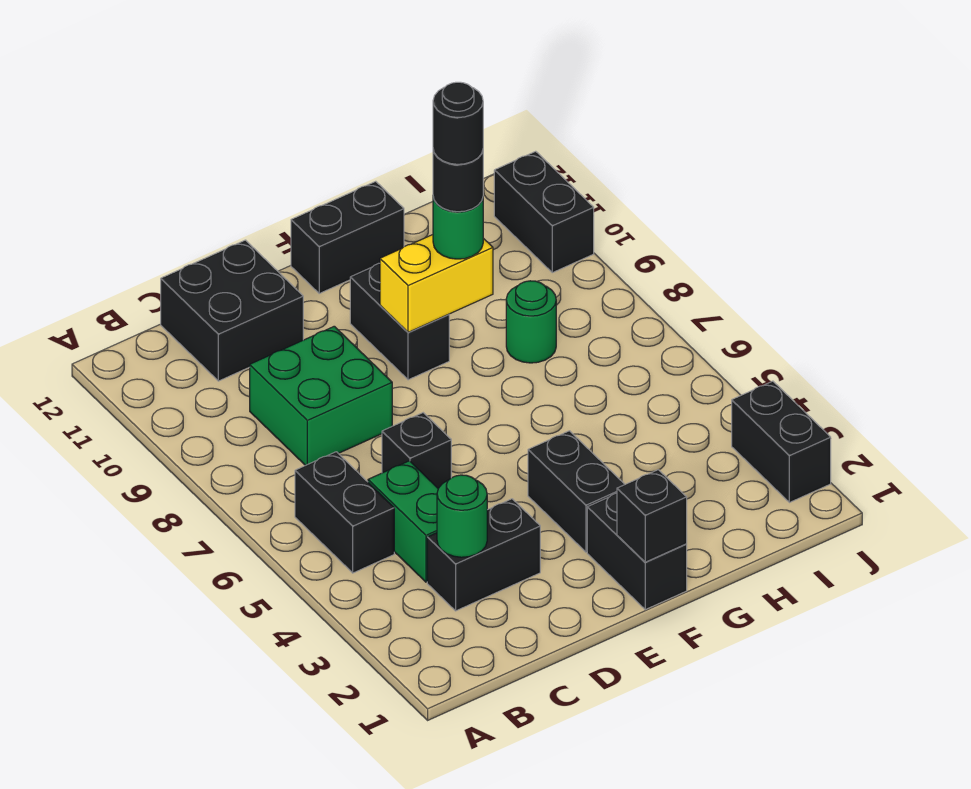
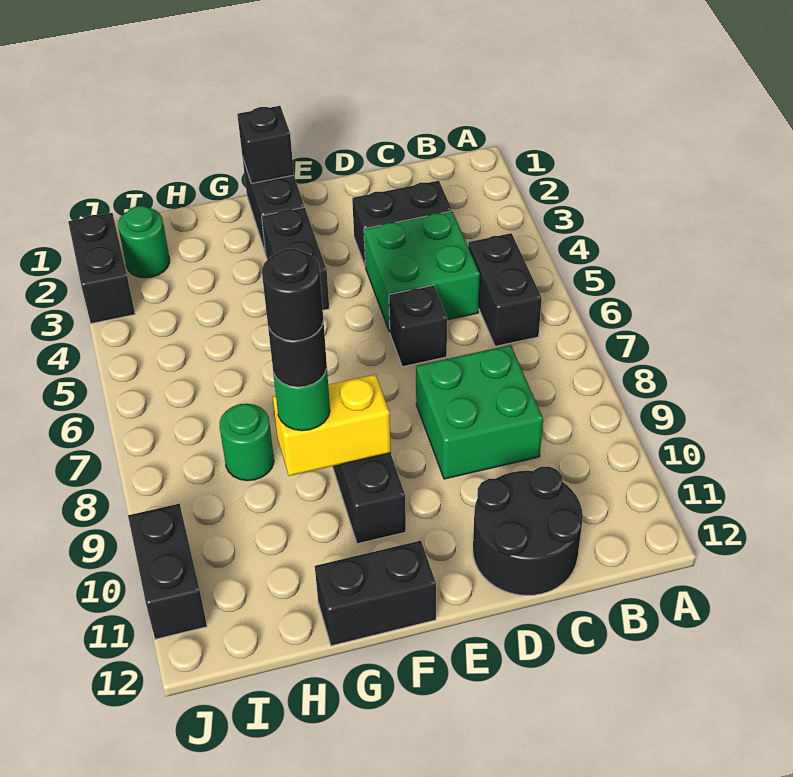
green round brick C3 level 2 -> green round brick I2 level 1
green brick C4:C5 level 1 -> green brick C4:D5 level 1
black brick C11:D12 level 1 -> black round brick C11:D12 level 1

